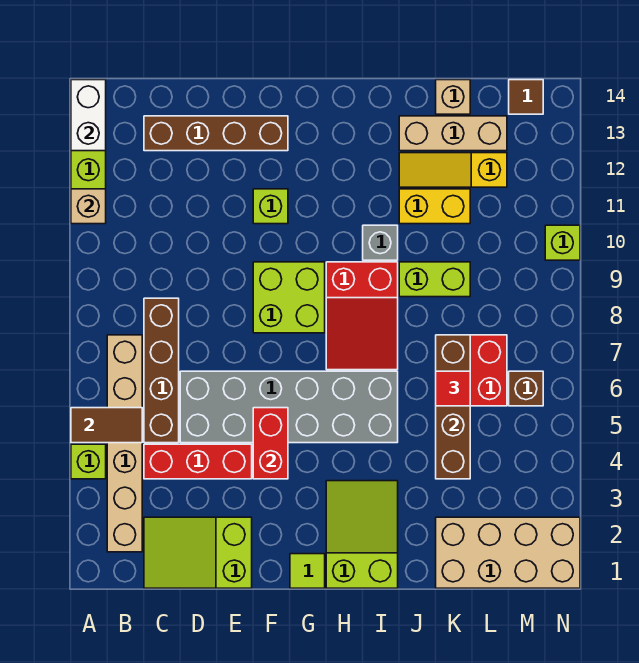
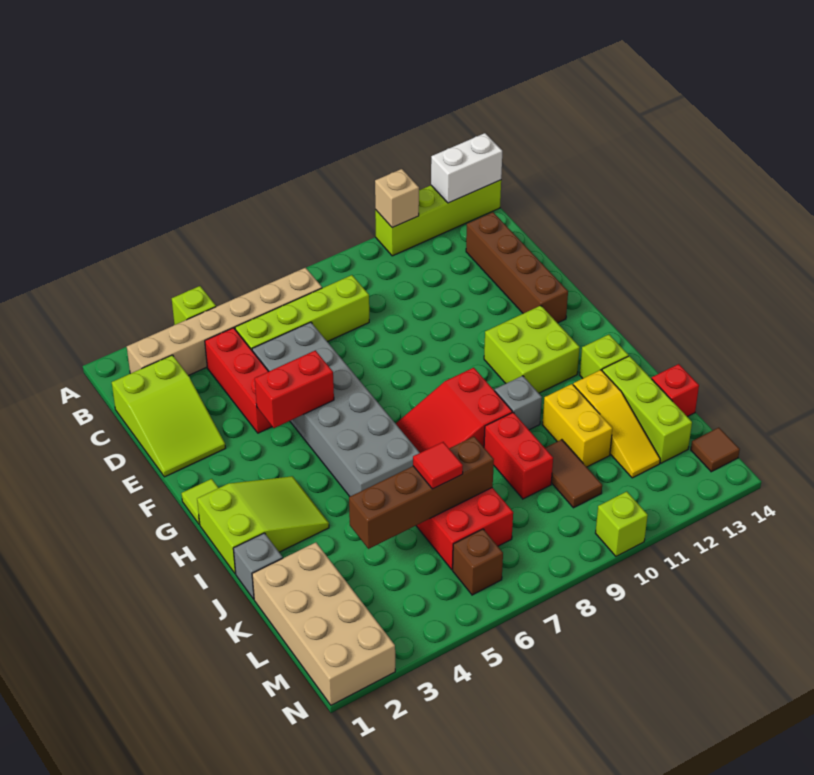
brown tile A5:B5 level 2 -> brown tile K10:L10 level 1
lime slope C1:E2 level 1 top E -> lime slope C1:E2 level 1 top C
brown brick C5:C8 level 1 -> lime brick C5:C8 level 1
lime brick F8:G9 level 1 -> lime brick G11:H12 level 1
lime brick F11 level 1 -> lime brick I13 level 1
none -> grey brick J1 level 1
lime brick J9:K9 level 1 -> red brick J9:K9 level 1
yellow slope J12:L12 level 1 top L -> yellow slope J12:L12 level 1 top J
tan brick J13:L13 level 1 -> lime brick J13:L13 level 1
tan brick K14 level 1 -> red brick K14 level 1

